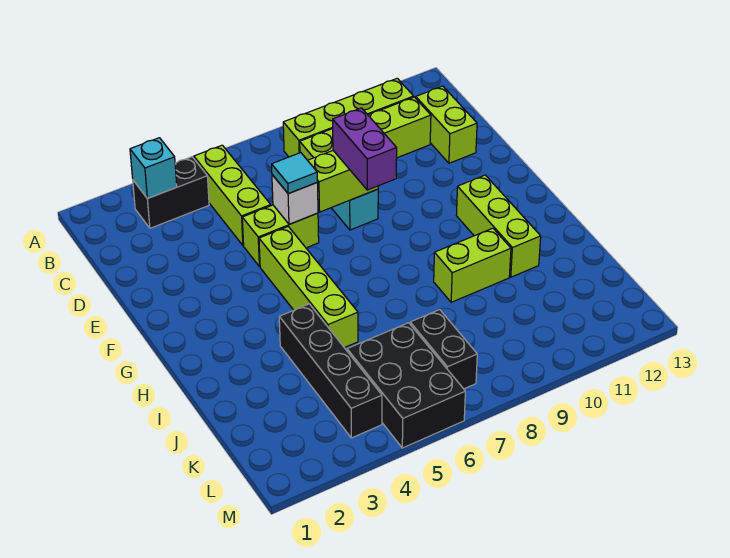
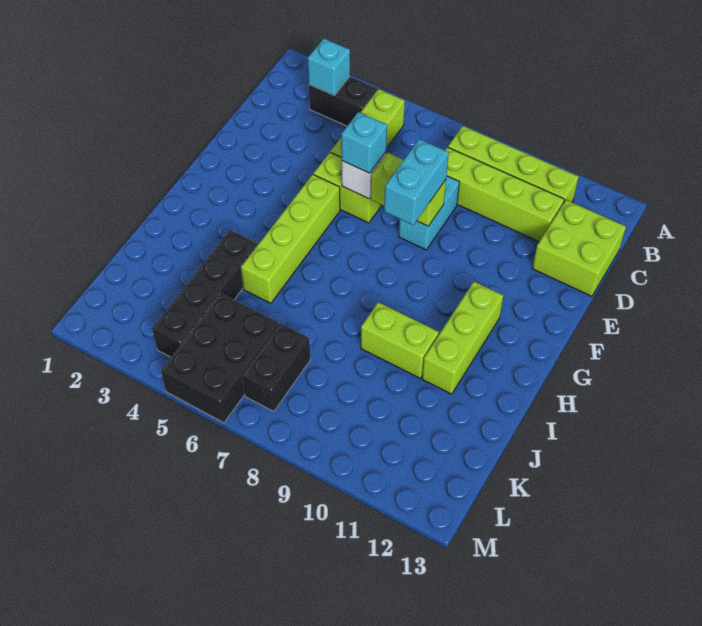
lime brick C12:D12 level 1 -> lime brick C12:D13 level 1
cyan tile E6 level 3 -> cyan brick E6 level 3
purple brick E8:F8 level 3 -> cyan brick E8:F8 level 3

